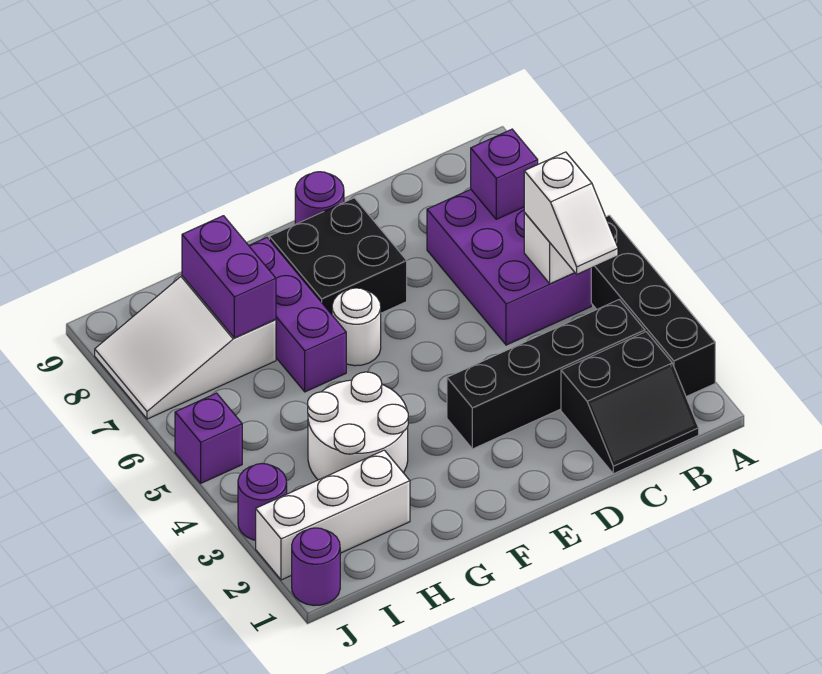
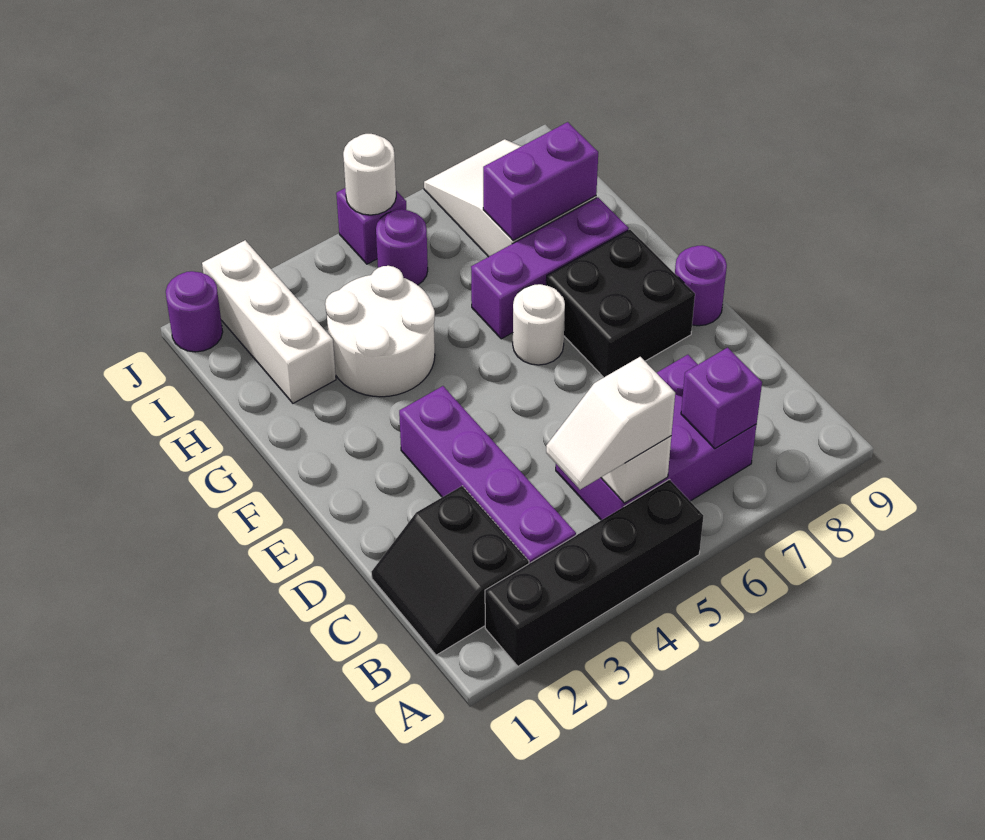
black brick B3:E3 level 1 -> purple brick B3:E3 level 1
purple round brick J3 level 1 -> purple round brick I5 level 1
none -> white round brick J5 level 2

